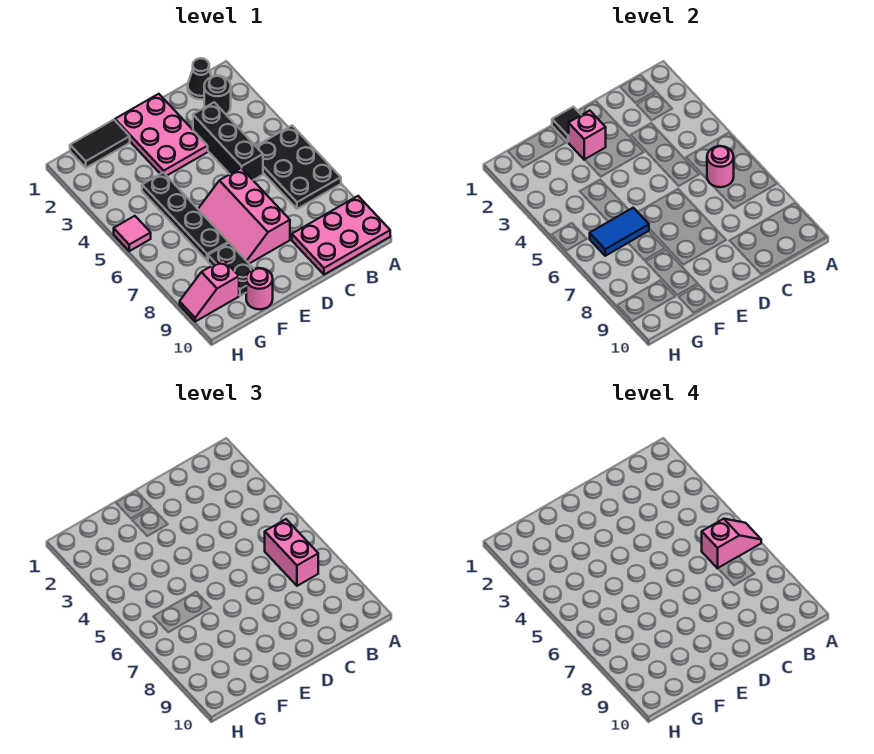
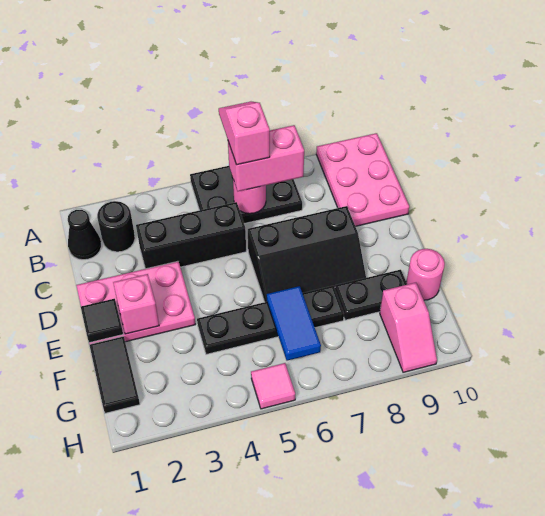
pink slope D6:E8 level 1 top D -> black slope D6:E8 level 1 top D

